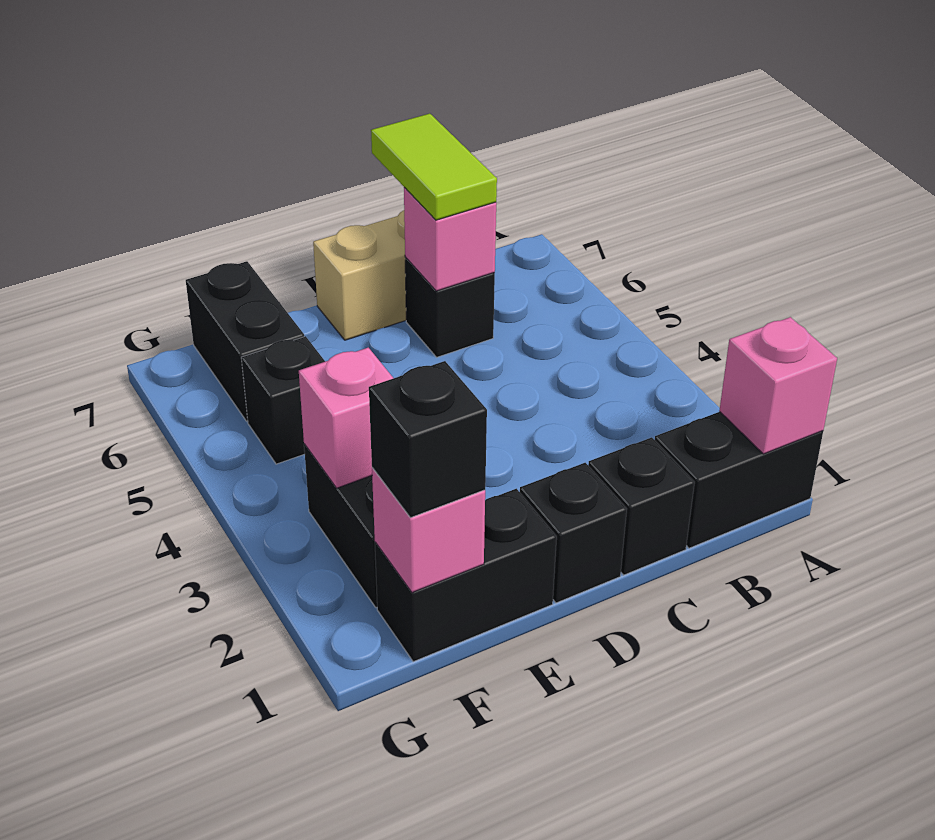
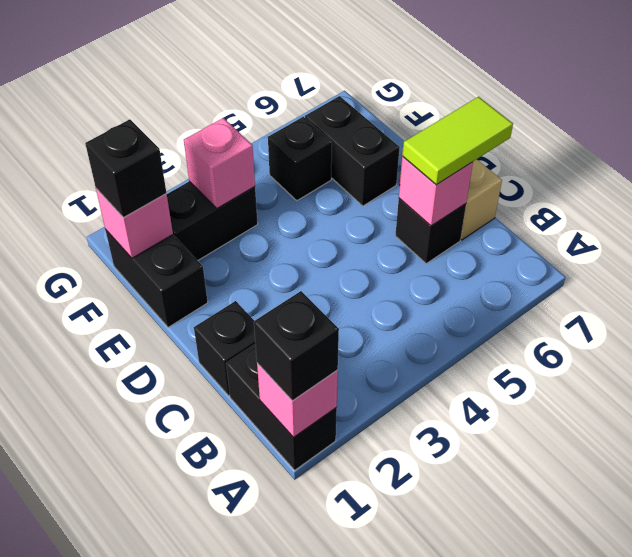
black brick D1 level 1 -> black brick A1 level 3
black brick F6:F7 level 1 -> black brick E6:F6 level 1

